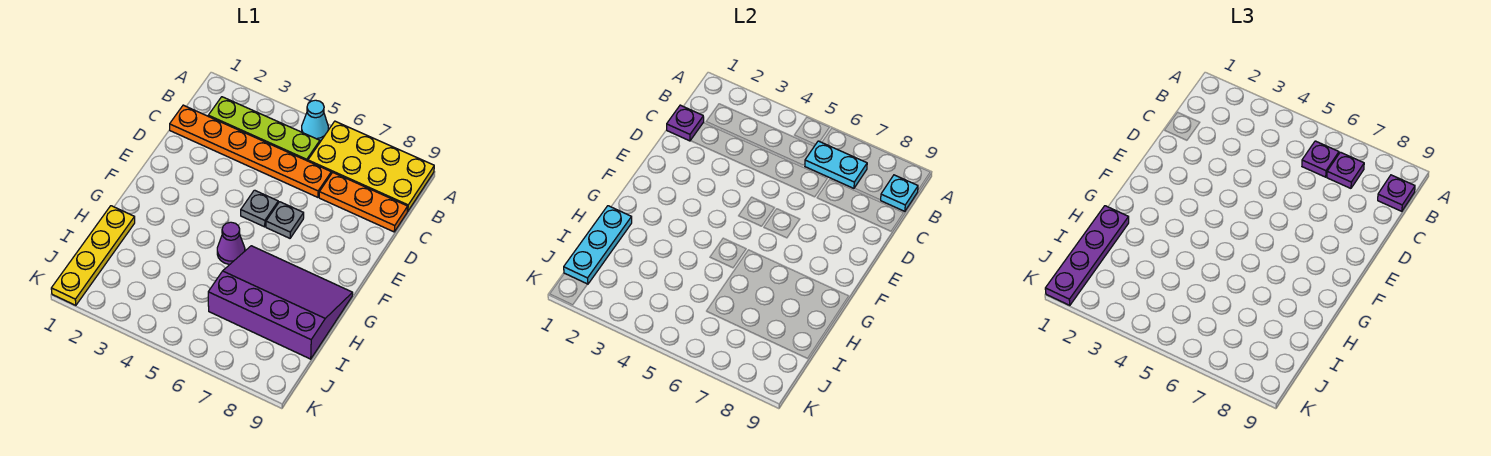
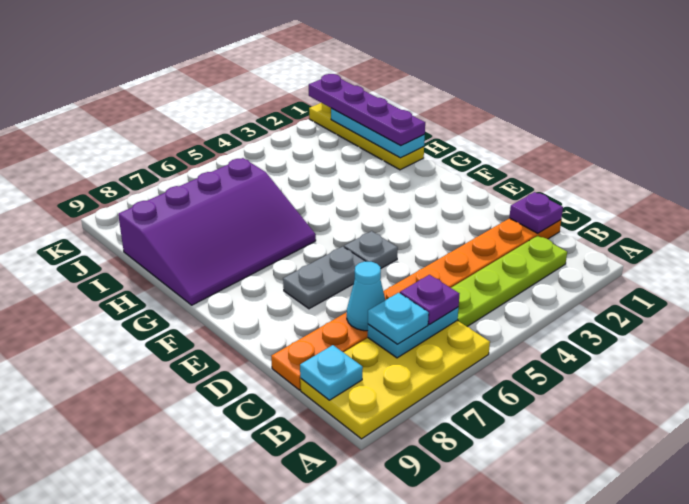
cyan cone A5 level 1 -> cyan cone C7 level 2
purple plate B7 level 3 -> cyan plate B7 level 3
purple plate B9 level 3 -> none
grey plate E6 level 1 -> grey plate E6:E7 level 1
purple cone G5 level 1 -> none

